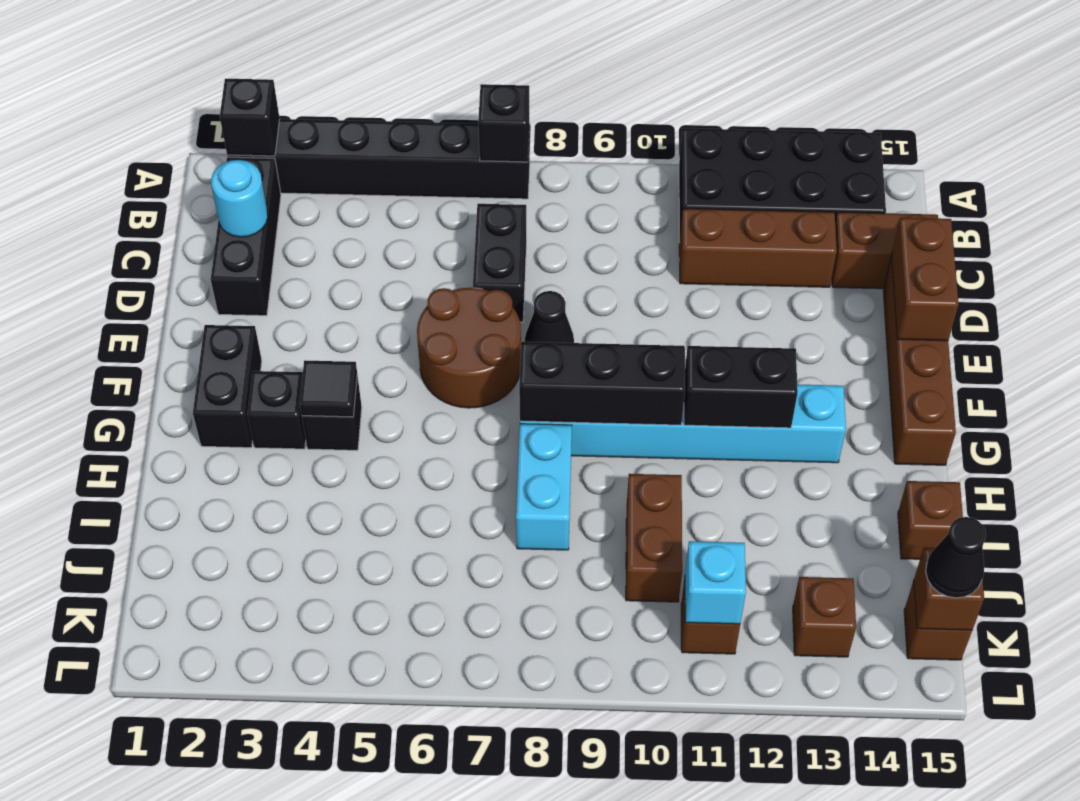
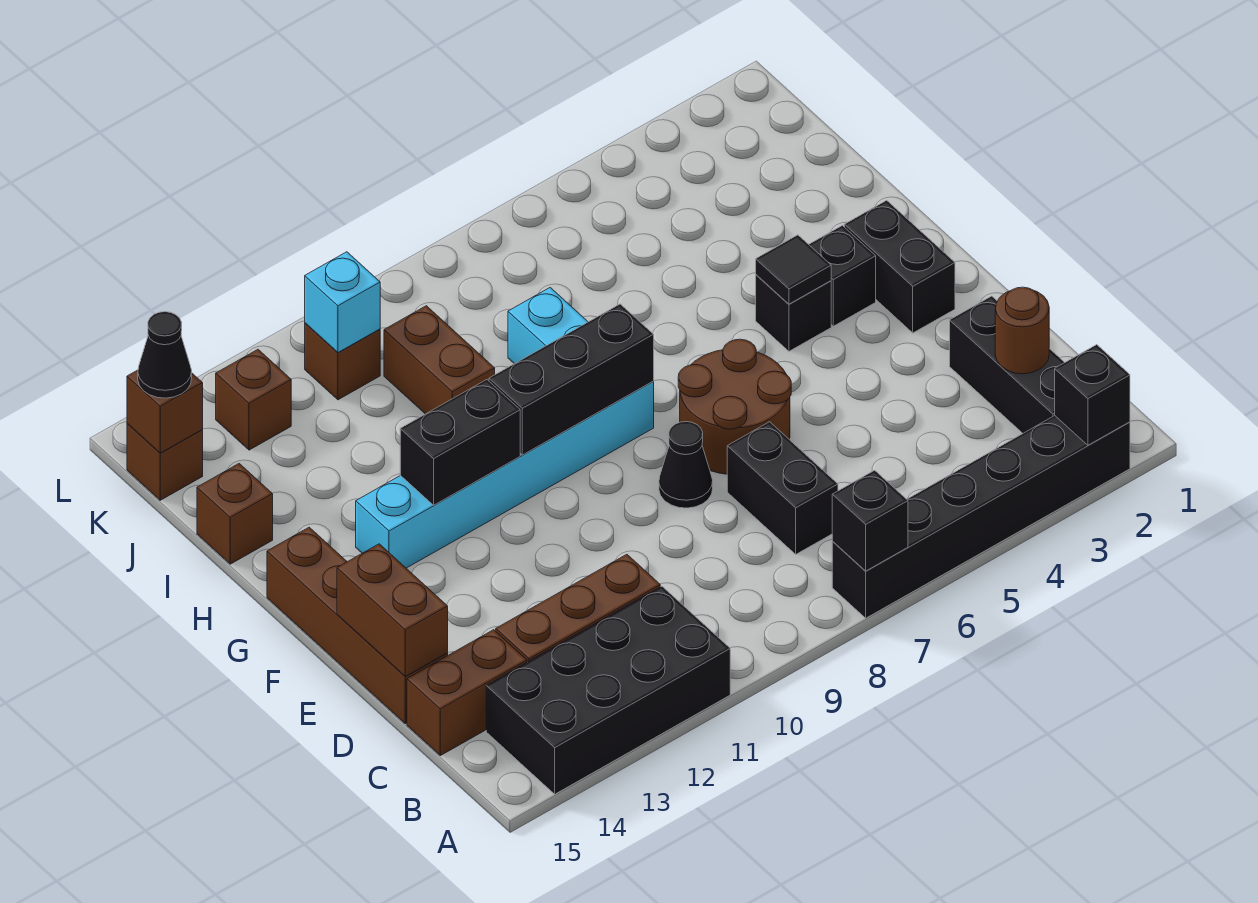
cyan round brick C2 level 2 -> brown round brick C2 level 2

